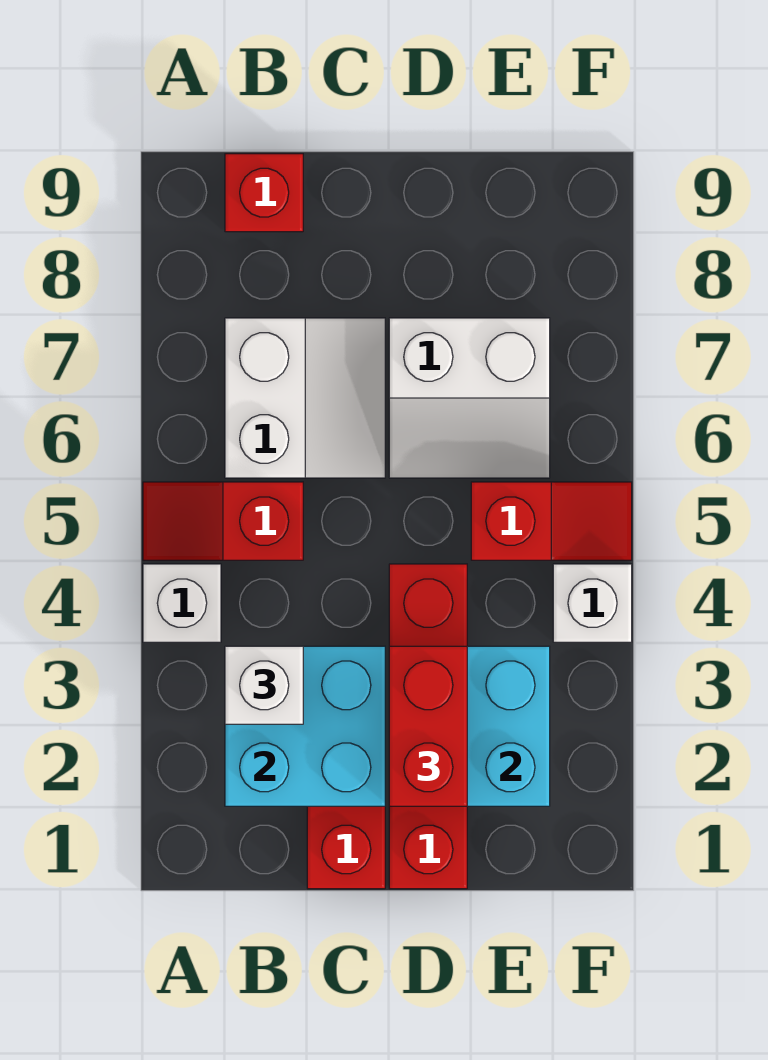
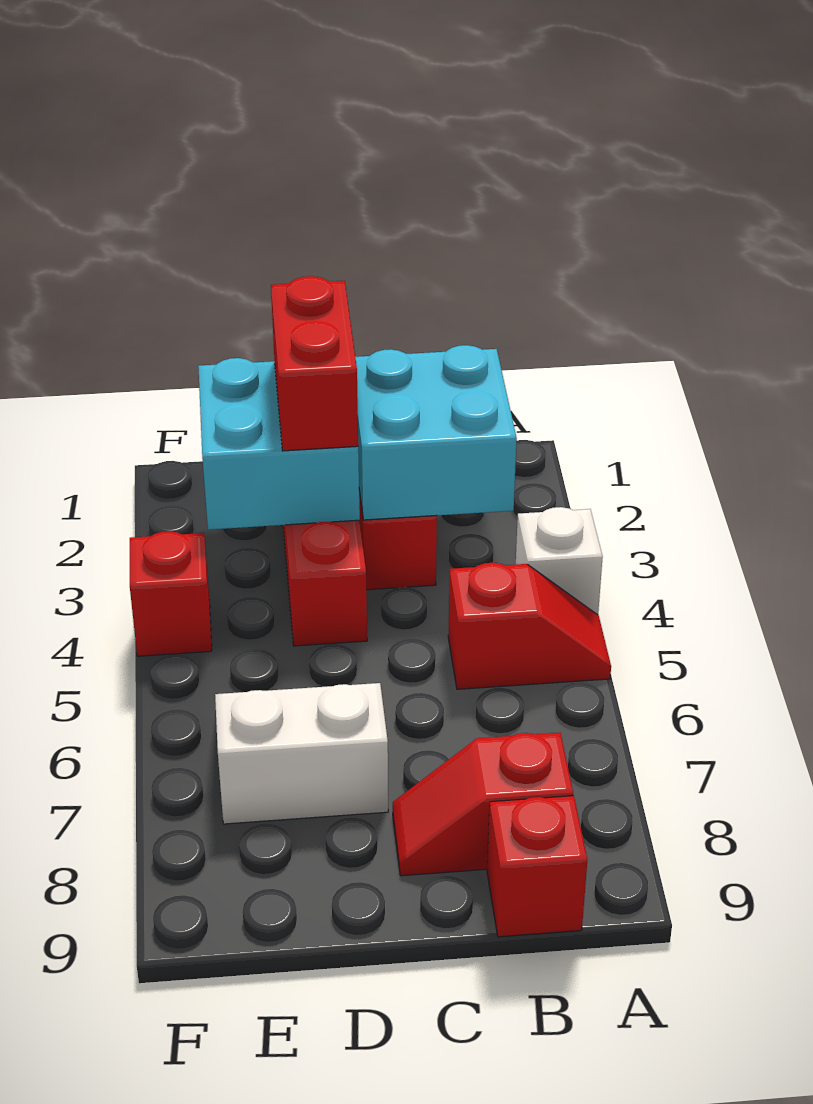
white brick B3 level 3 -> none
white slope B6:C7 level 1 top B -> none
red slope E5:F5 level 1 top E -> red slope B8:C8 level 1 top B
white brick F4 level 1 -> red brick F4 level 1

